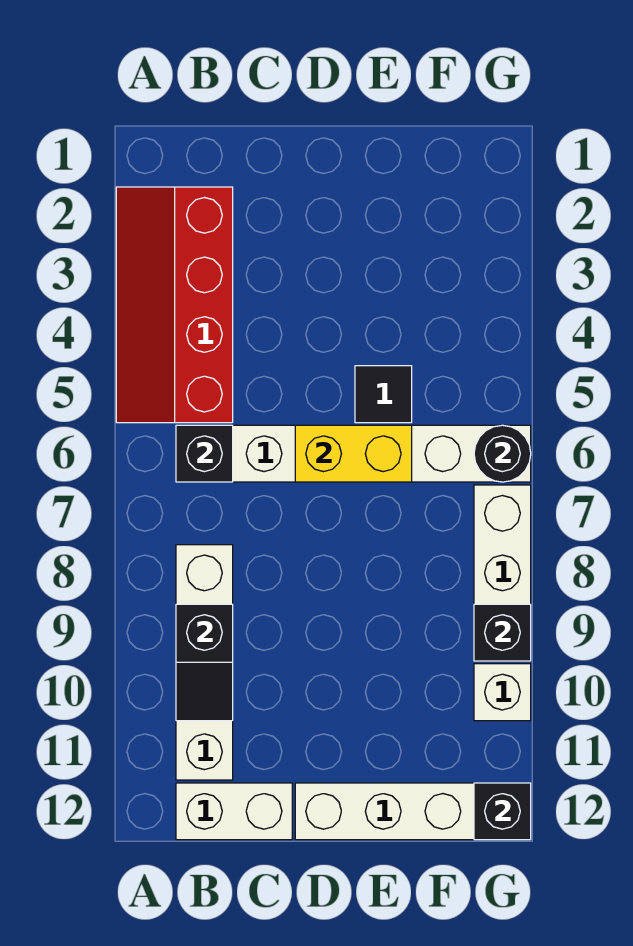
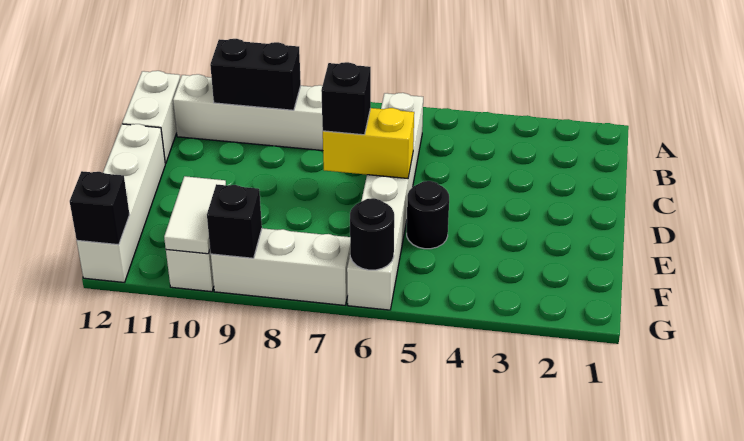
red slope A2:B5 level 1 top B -> none
black brick B6 level 2 -> black brick D7 level 3
black slope B9:B10 level 2 top 9 -> black brick B9:B10 level 2
yellow brick D6:E6 level 2 -> yellow brick D6:D7 level 2
black tile E5 level 1 -> black round brick E5 level 1
none -> white tile F10:G10 level 2

